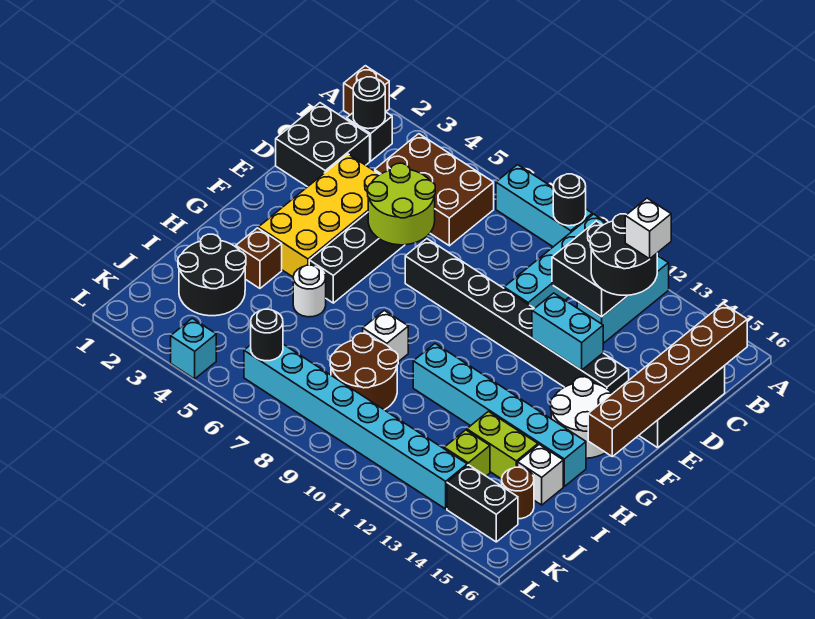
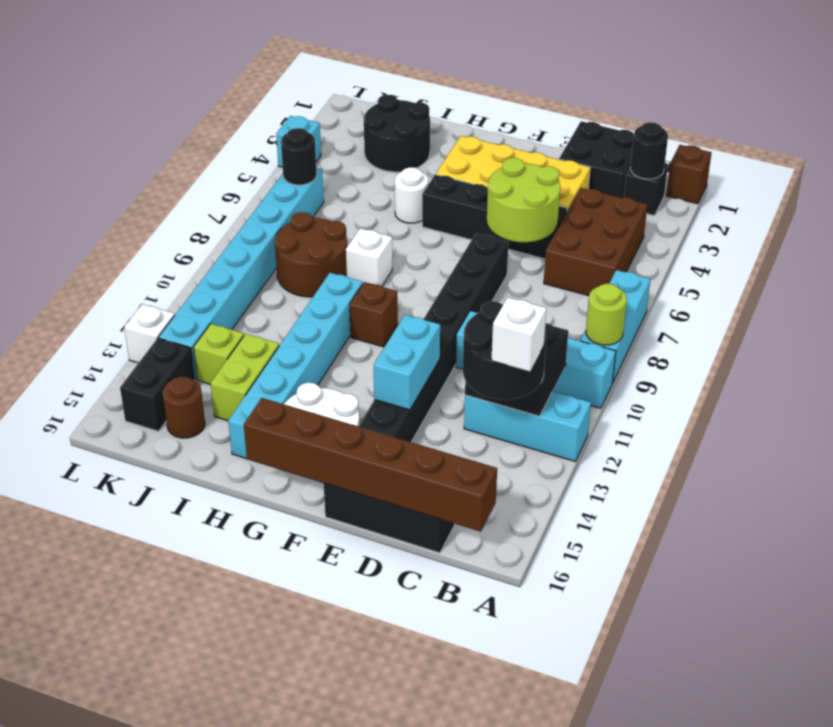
black round brick A9 level 2 -> lime round brick A9 level 2
brown brick H3 level 1 -> brown brick G10 level 1
white brick I15 level 1 -> white brick L13 level 1

